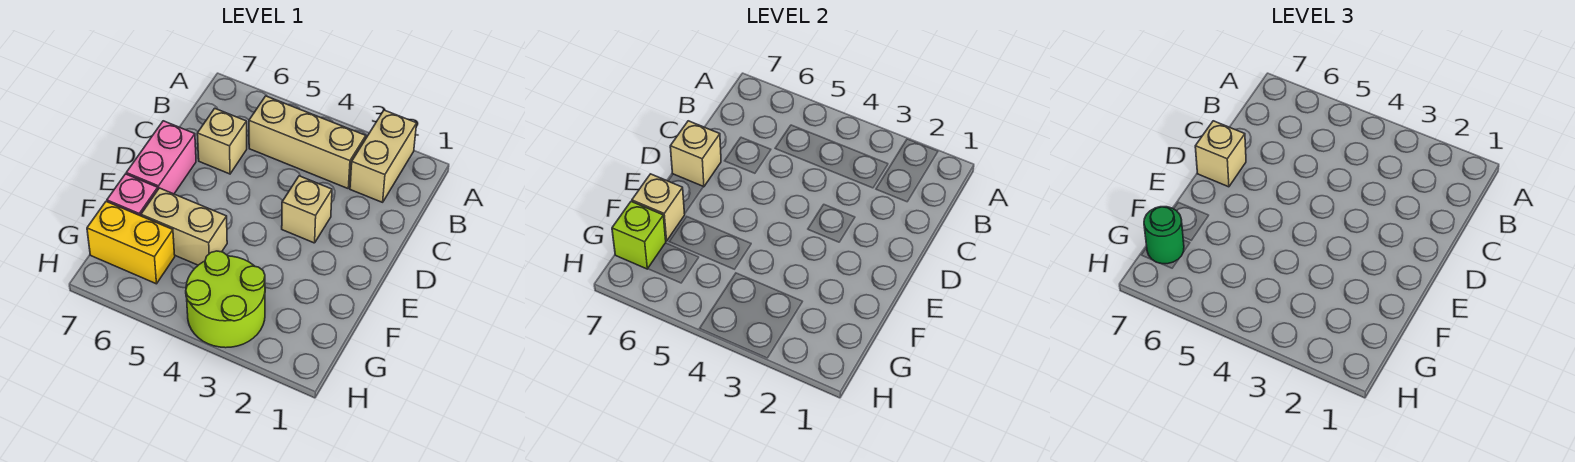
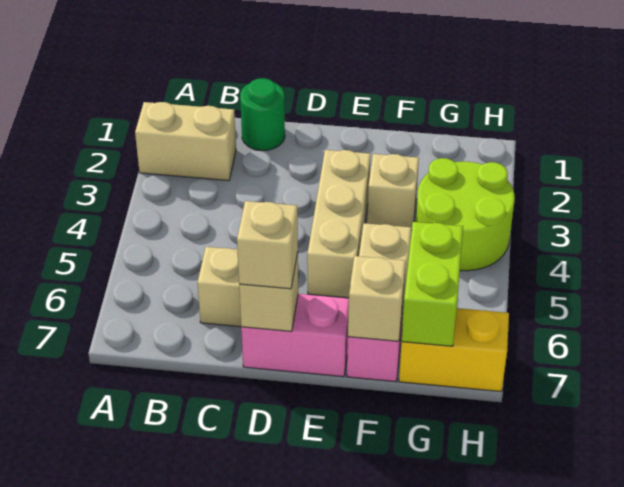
tan brick B3:B5 level 1 -> tan brick E3:E5 level 1
tan brick D3 level 1 -> tan brick F3 level 1
yellow brick G6:G7 level 1 -> yellow brick G7:H7 level 1
lime brick G7 level 2 -> lime brick G6:G7 level 2
green round brick G7 level 3 -> green round brick C1 level 1

